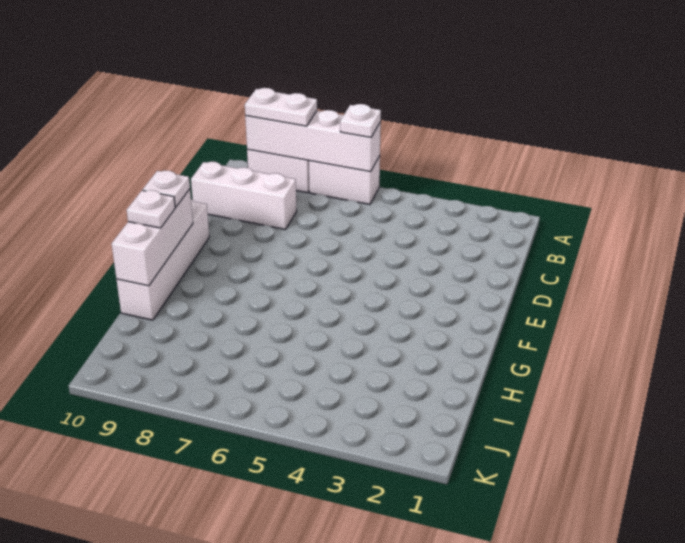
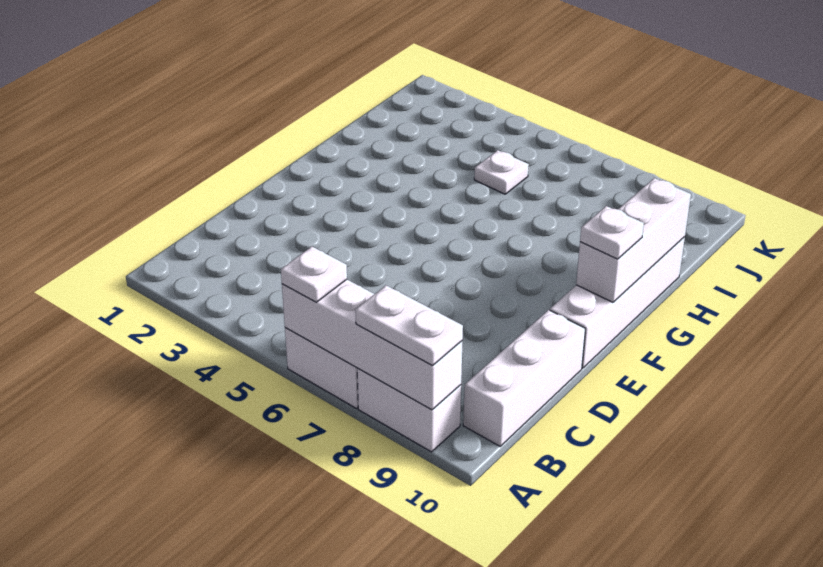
white brick C8:C10 level 1 -> white brick B10:D10 level 1
white plate G10 level 3 -> white plate I5 level 1

